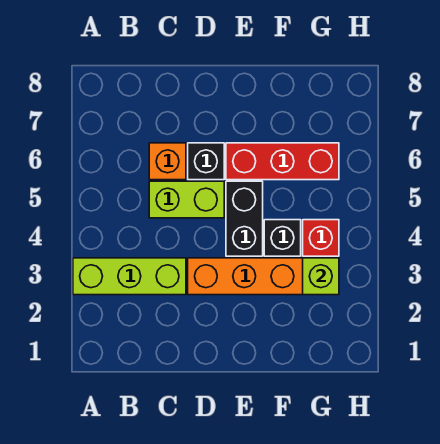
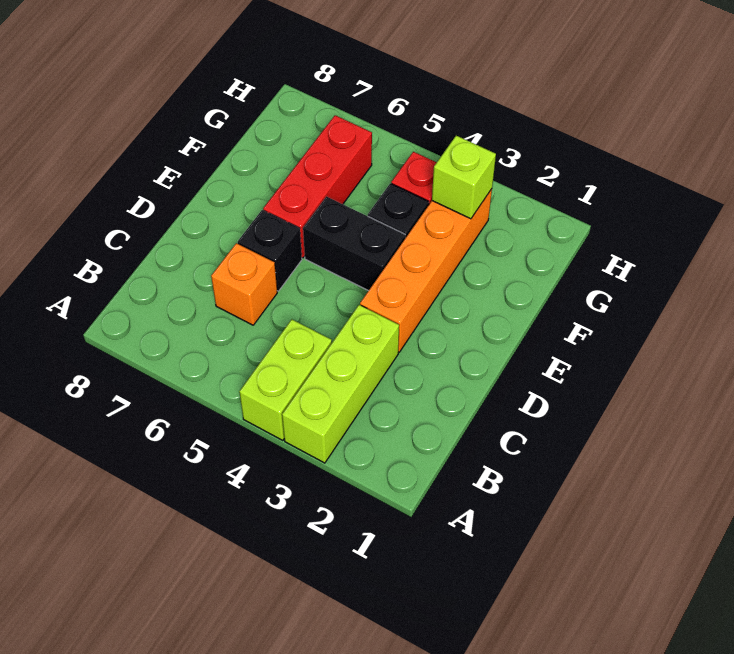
lime brick C5:D5 level 1 -> lime brick A4:B4 level 1

